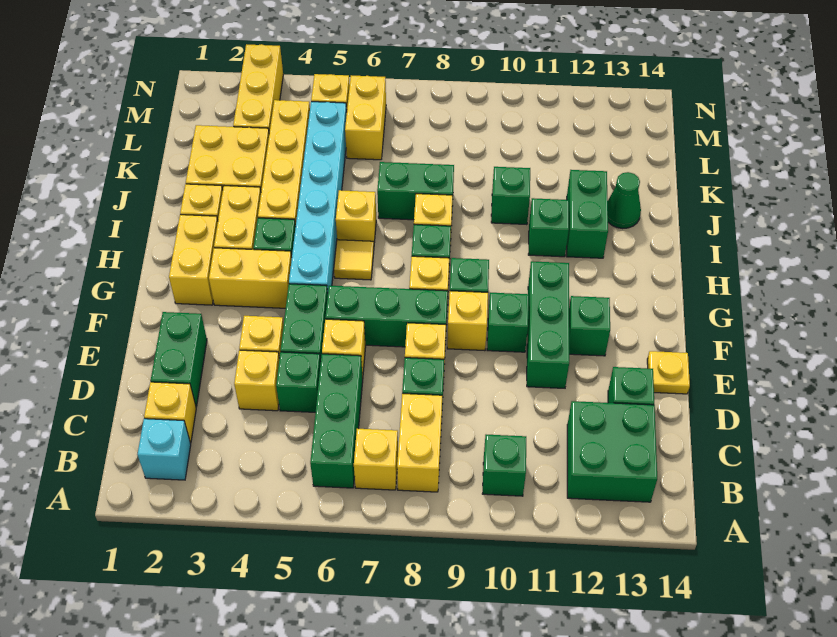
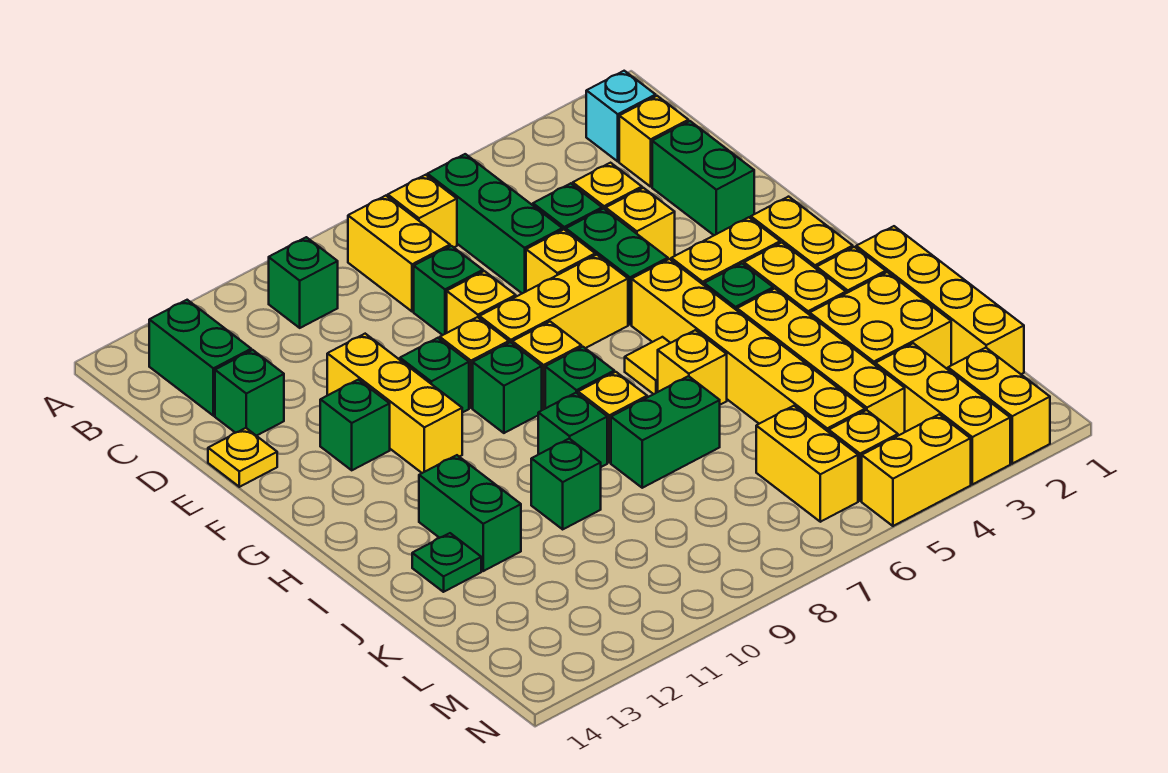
green brick B12:C13 level 1 -> green brick B13:C13 level 1
green brick E11:G11 level 1 -> yellow brick E11:G11 level 1
green brick F6:F8 level 1 -> yellow brick F6:F8 level 1
cyan brick G5:L5 level 1 -> yellow brick G5:L5 level 1
none -> yellow brick I1:L1 level 1
green brick I11 level 1 -> green brick I9 level 1
green cone J13 level 1 -> green plate J13 level 1
none -> yellow brick M2:N2 level 1
none -> yellow brick N4:N5 level 1

